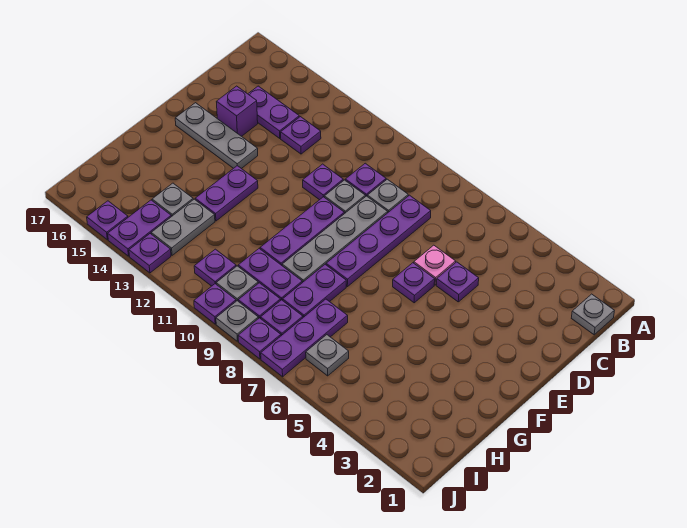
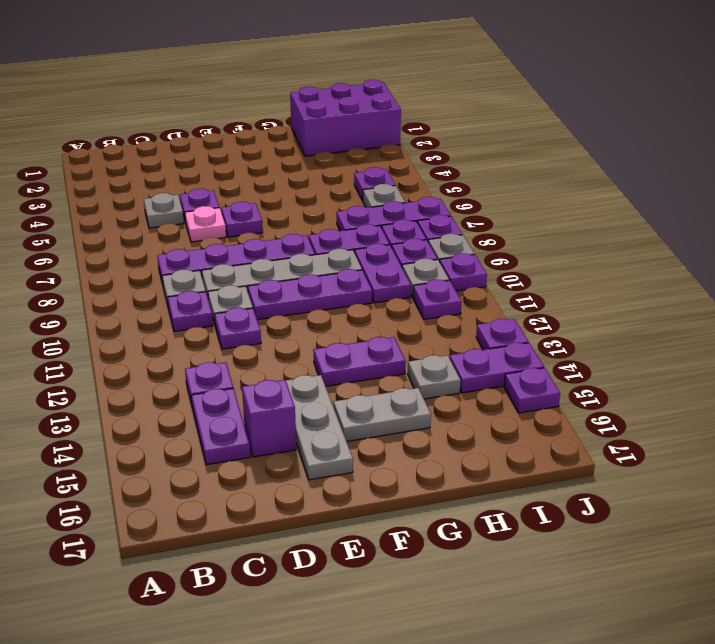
grey plate B1 level 1 -> grey plate C5 level 1
none -> purple brick H1:J2 level 1
grey plate H13:I13 level 1 -> grey plate F15:G15 level 1
none -> purple plate I5 level 1

